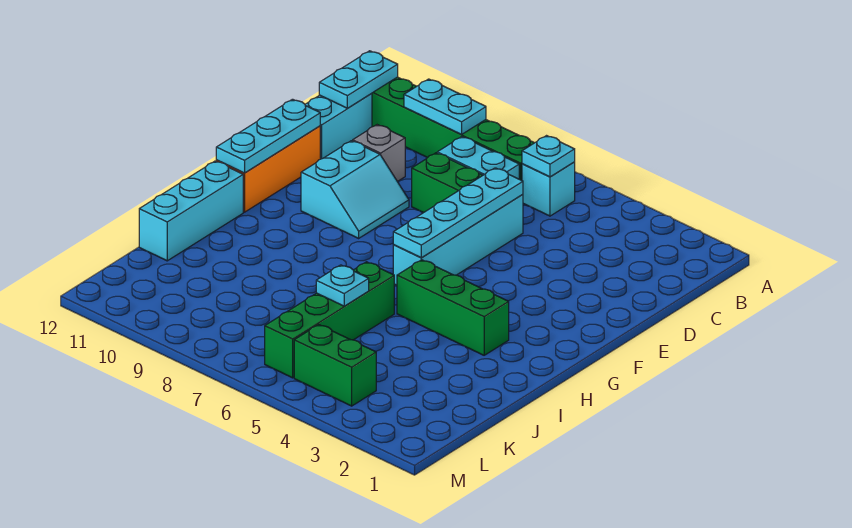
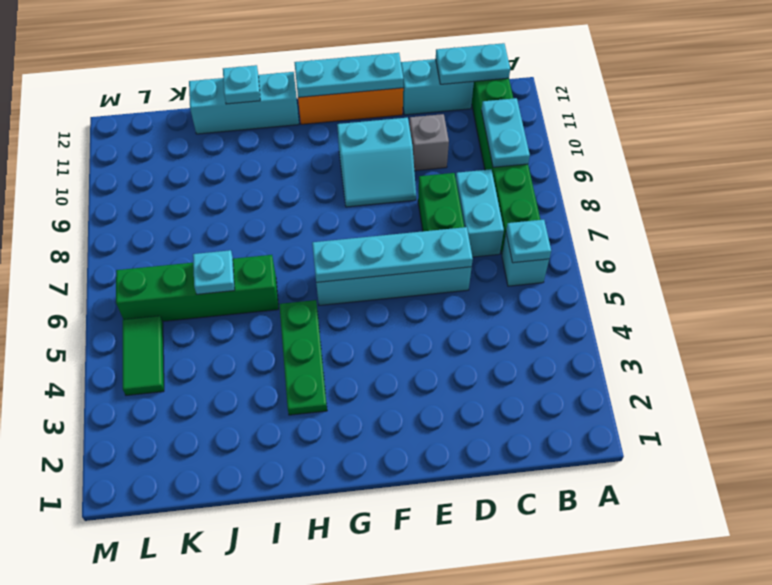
green brick H3:H5 level 1 -> green plate H3:H5 level 1
none -> cyan plate I12 level 2
green brick L4:L5 level 1 -> green tile L4:L5 level 1

